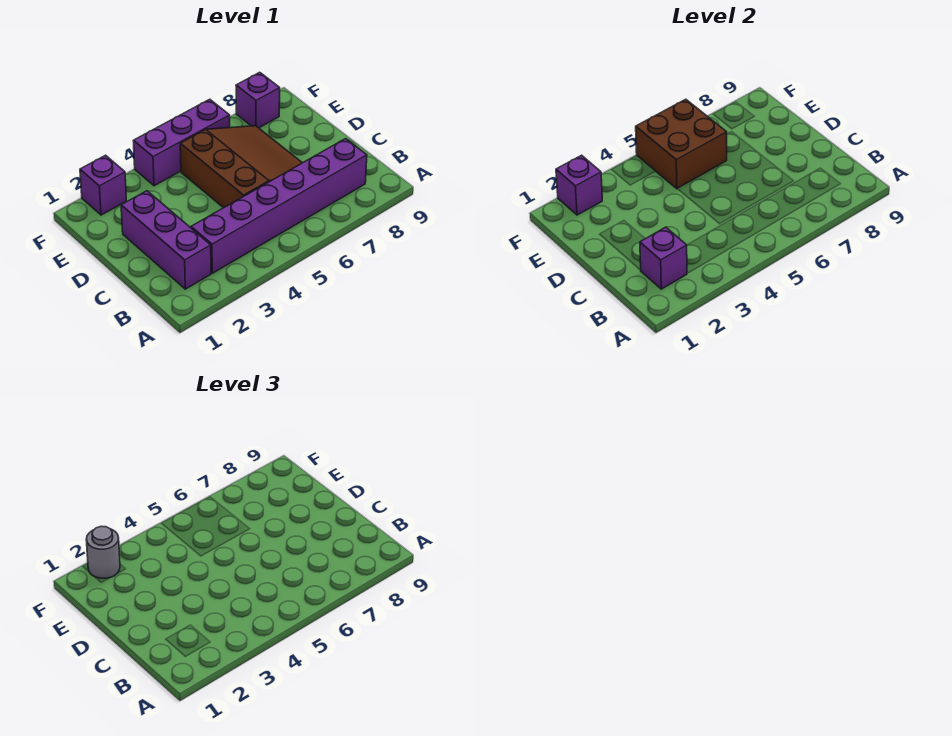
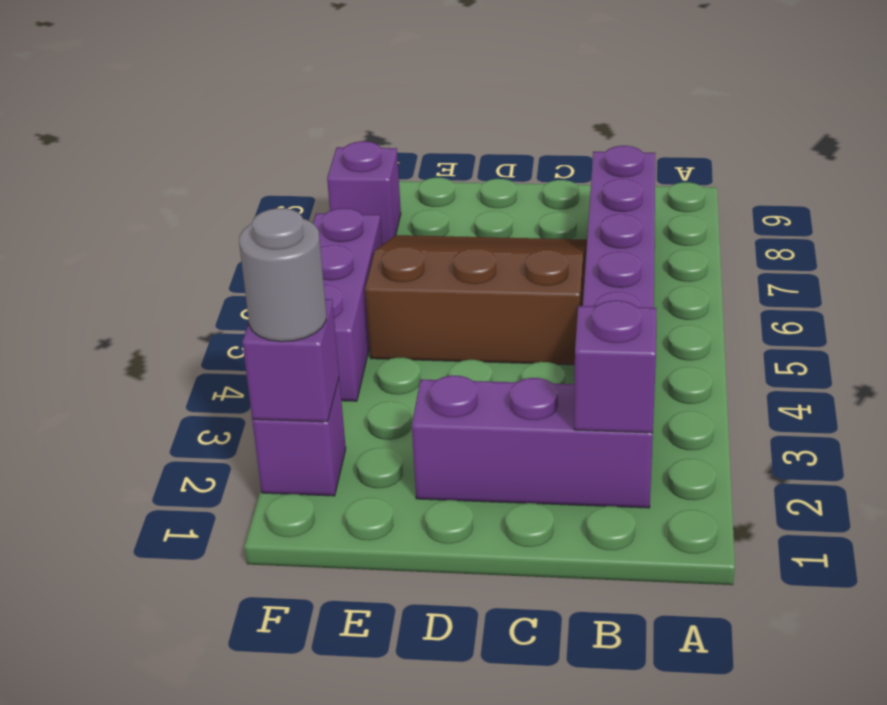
brown brick E5:F6 level 2 -> none

